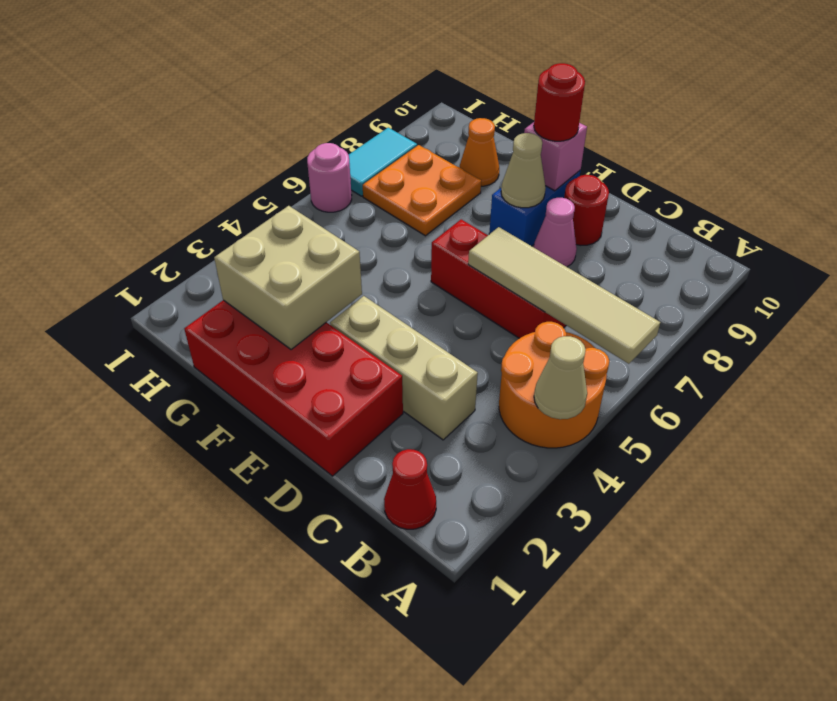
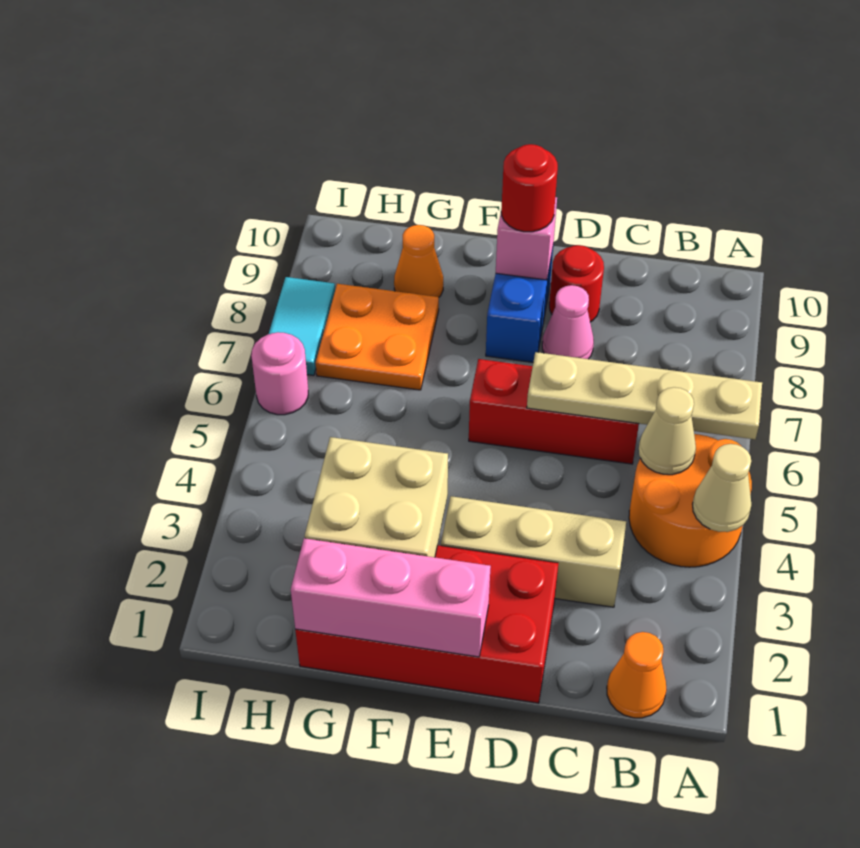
tan tile A6:D6 level 2 -> tan plate A6:D6 level 2
red cone B1 level 1 -> orange cone B1 level 1
none -> pink brick E1:G1 level 2
tan cone E8 level 2 -> tan cone B5 level 2

